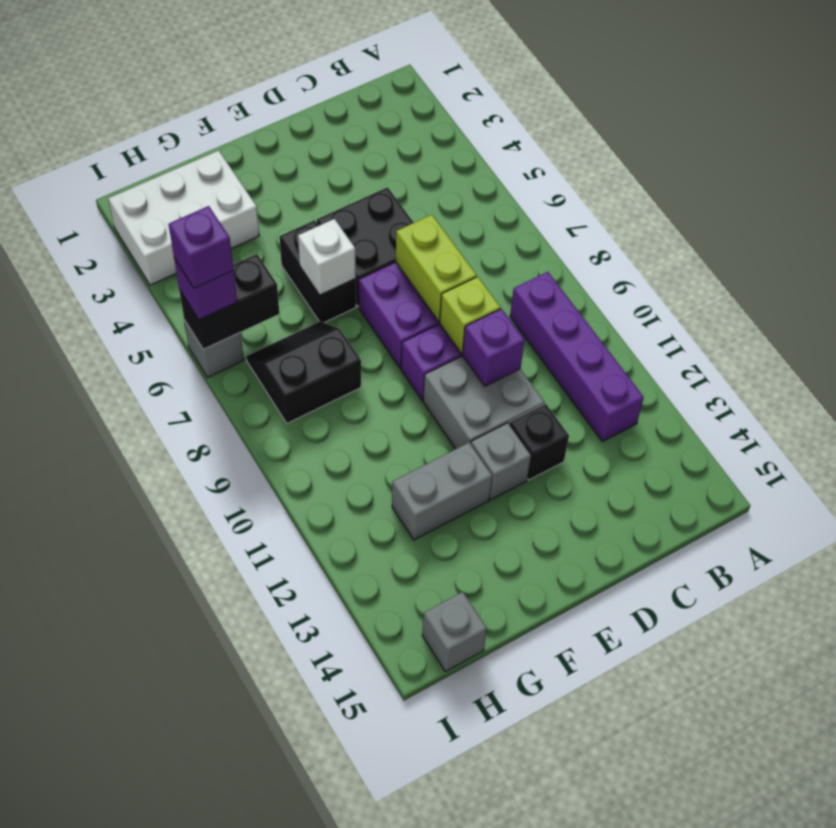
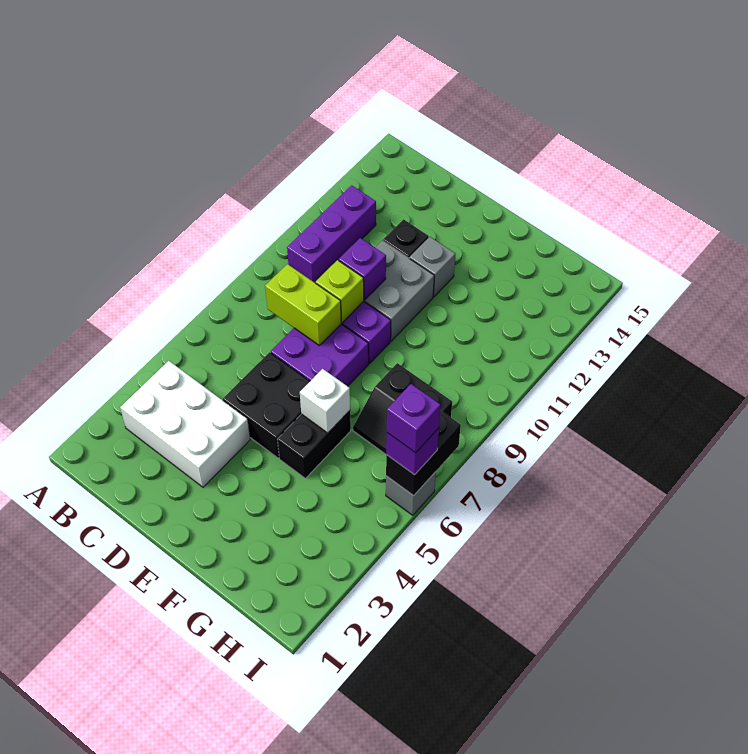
purple brick B9:B12 level 1 -> purple brick B10:B12 level 1
lime brick D7:D8 level 2 -> lime brick C8:D8 level 2
grey brick F12:G12 level 1 -> none
white brick G2:I3 level 1 -> white brick B3:D4 level 1
black brick H6:I6 level 2 -> black brick I6:I7 level 2
grey brick H15 level 1 -> none

